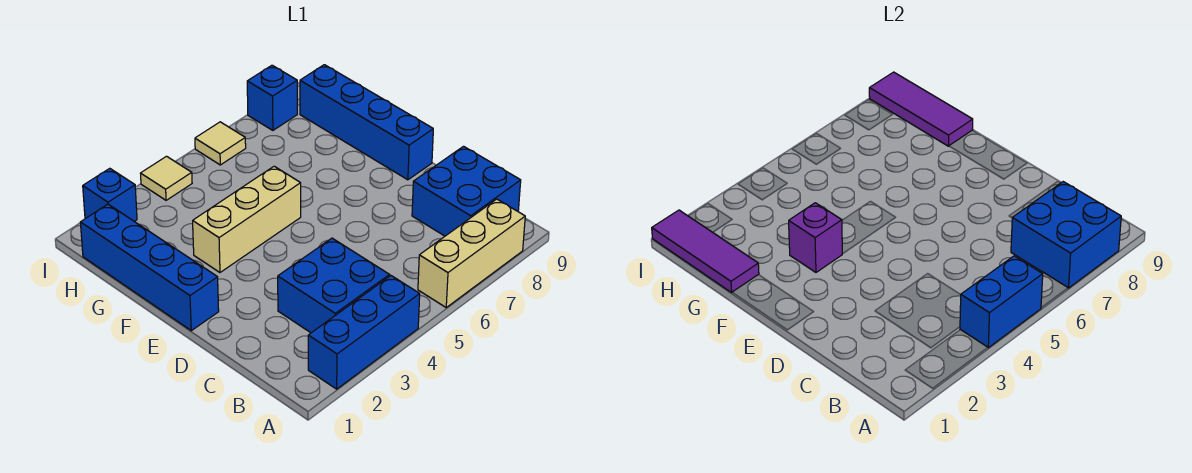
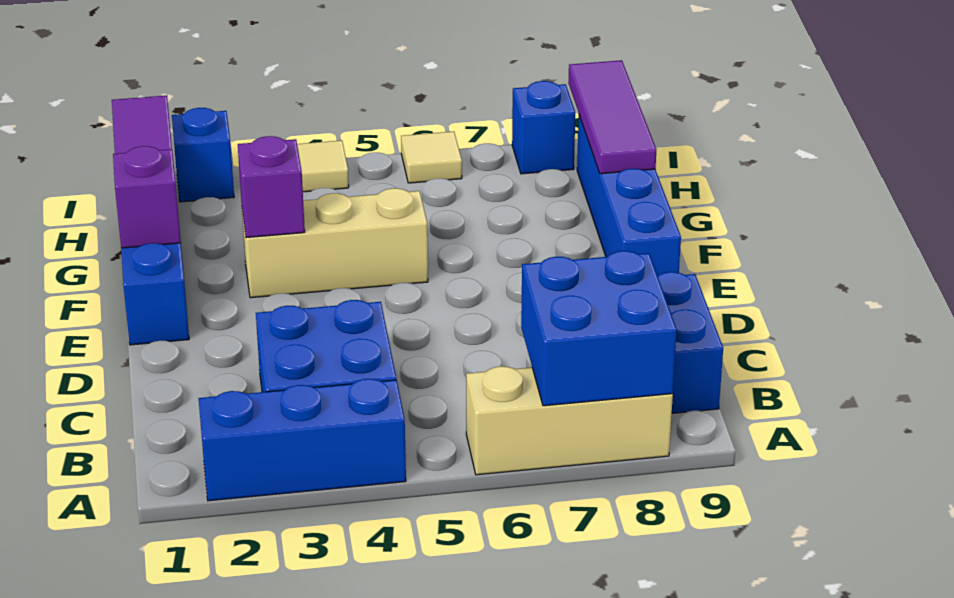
blue brick A4:A5 level 2 -> none
none -> purple brick F1 level 2

